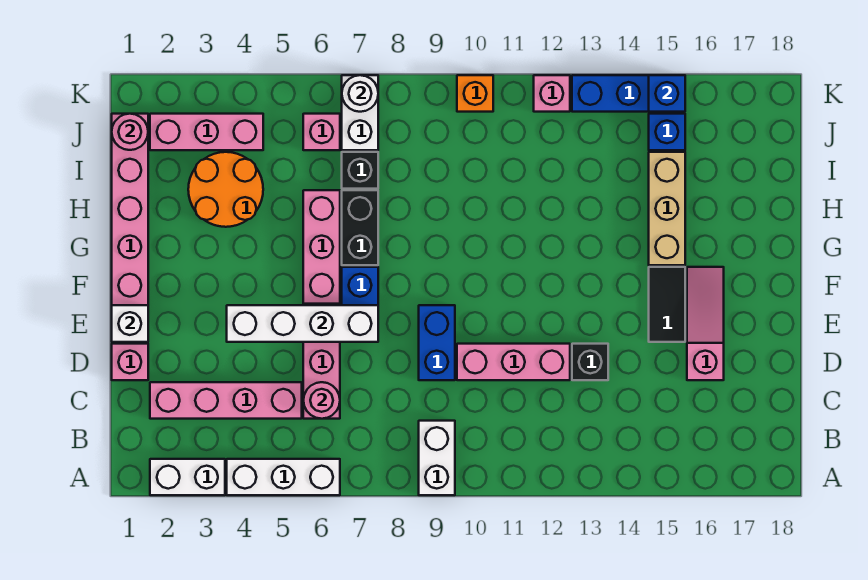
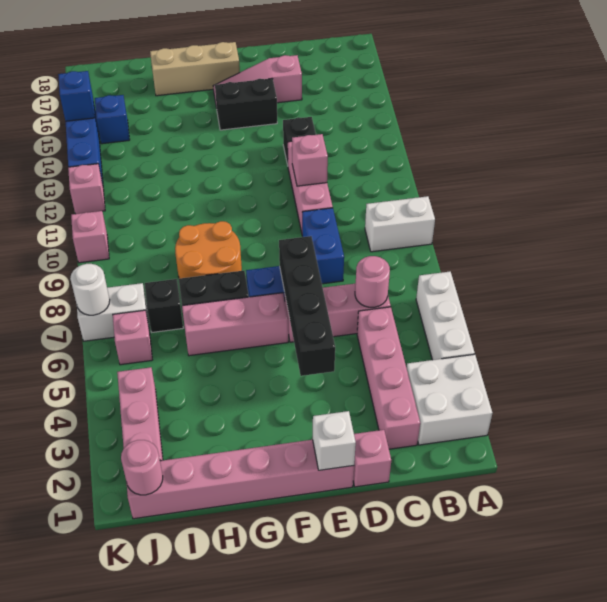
white brick A2:A3 level 1 -> white brick A2:B3 level 1
blue brick D9:E9 level 1 -> blue brick D8:D9 level 1
none -> pink brick D11 level 2
white brick E4:E7 level 2 -> black brick E4:E7 level 2
black tile E15:F15 level 1 -> black brick E15:F15 level 1
tan brick G15:I15 level 1 -> tan brick F17:H17 level 1
orange round brick H3:I4 level 1 -> orange round brick G8:H9 level 1
orange brick K10 level 1 -> pink brick K10 level 1

